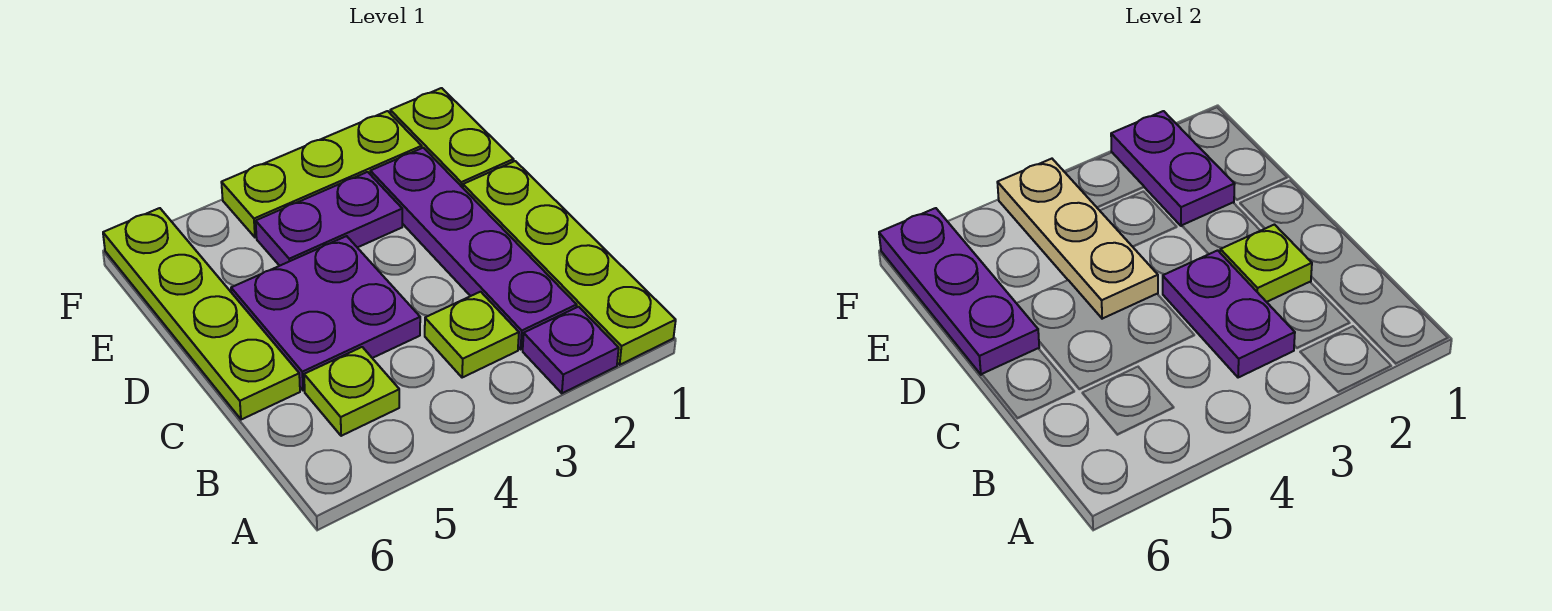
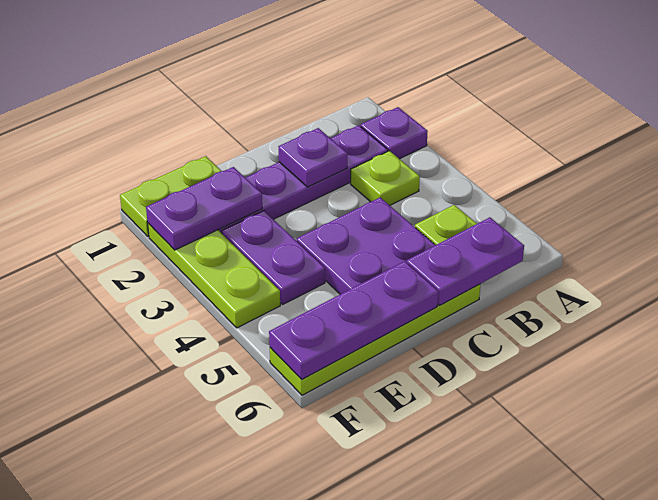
lime plate A1:D1 level 1 -> none
purple plate B3:C3 level 2 -> purple plate B6:C6 level 2
lime plate C2 level 2 -> purple plate C2 level 2
tan plate D4:F4 level 2 -> none

